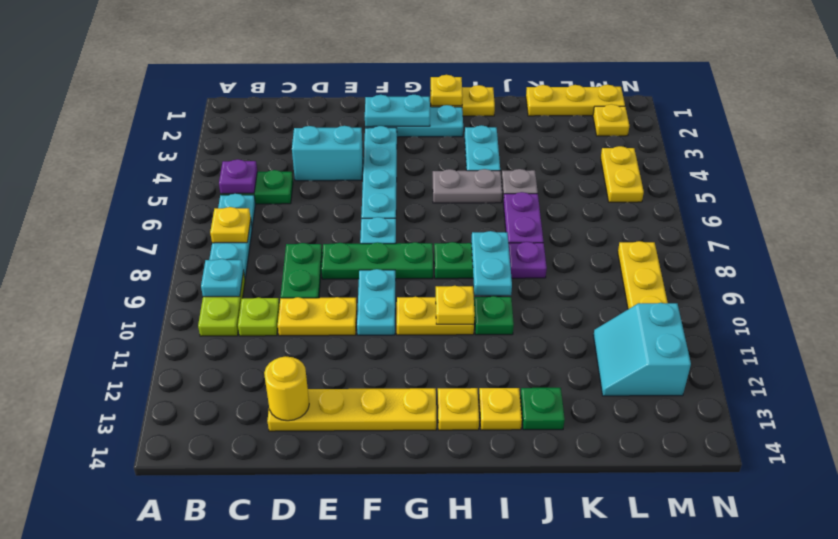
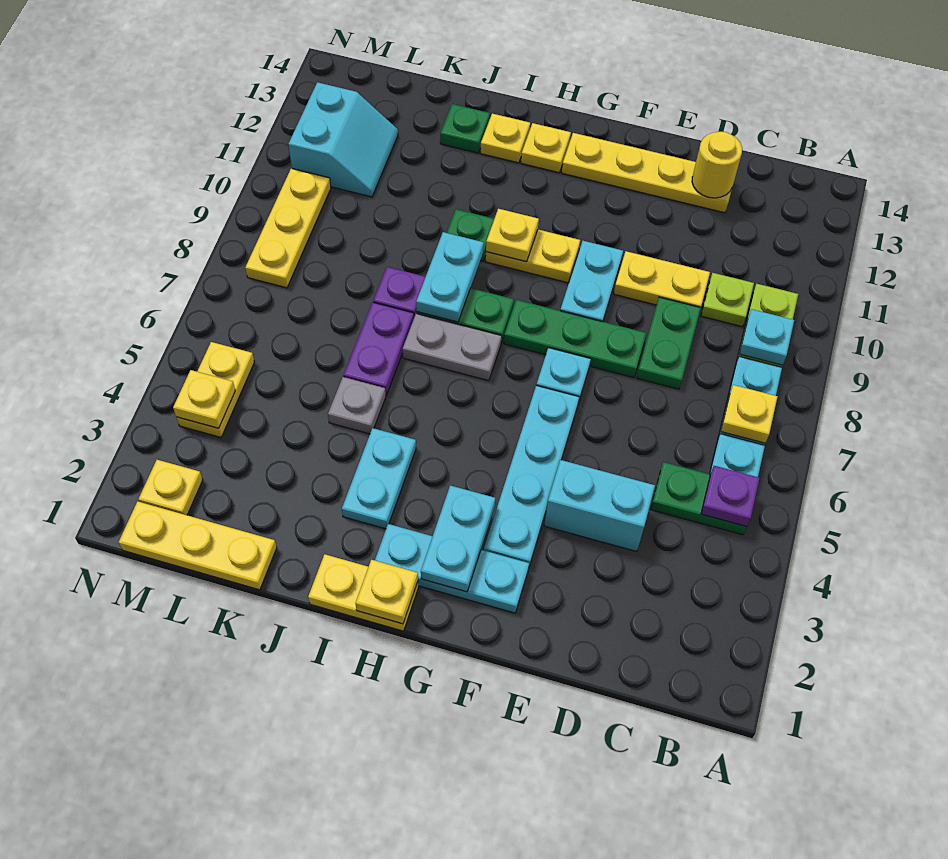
cyan plate F2:G2 level 2 -> cyan plate G2:G3 level 2
grey plate H5:I5 level 1 -> grey plate H7:I7 level 1
none -> yellow plate M4 level 2

